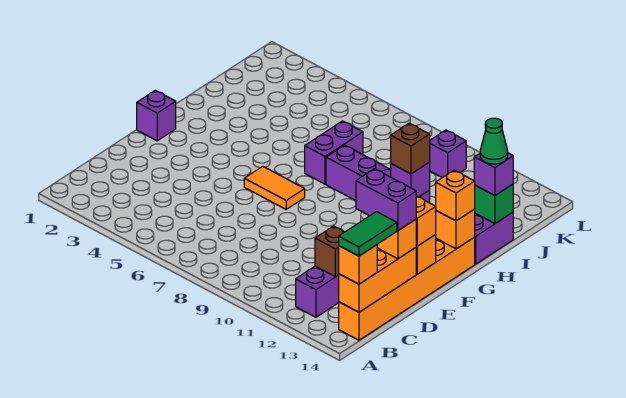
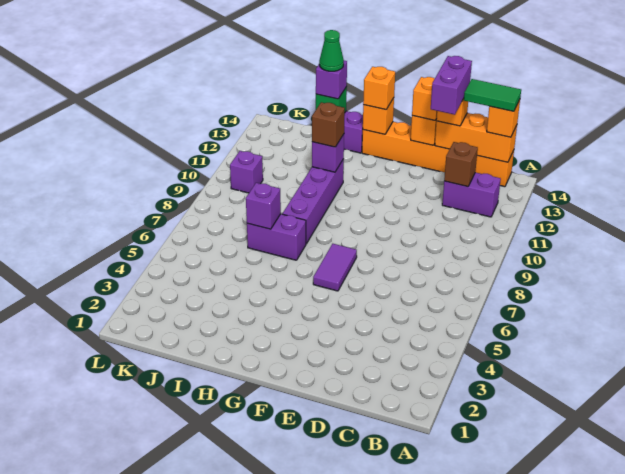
purple brick F1 level 1 -> purple brick I7 level 2
orange tile F6:F7 level 1 -> purple tile F6:F7 level 1

